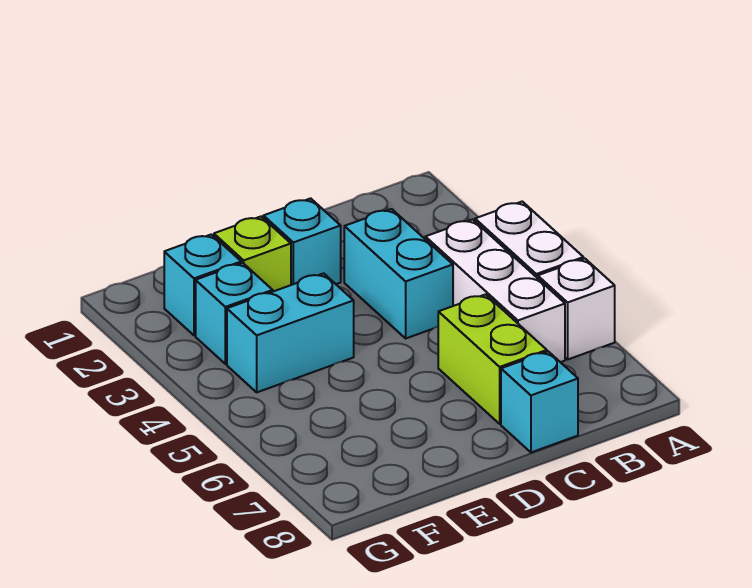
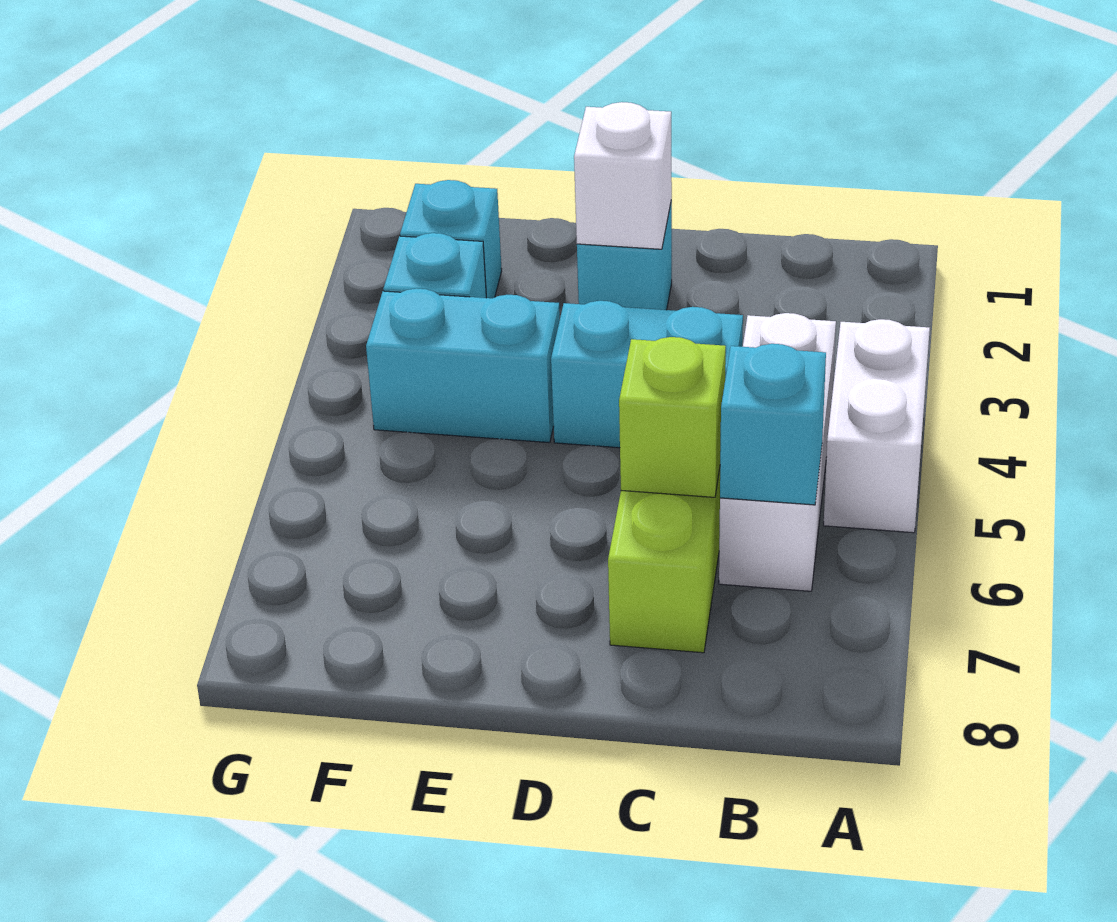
white brick A6 level 1 -> white brick D2 level 2
cyan brick C3:C4 level 1 -> cyan brick C4:D4 level 1
cyan brick C8 level 1 -> cyan brick B6 level 2
lime brick E2 level 1 -> lime brick C6 level 2

